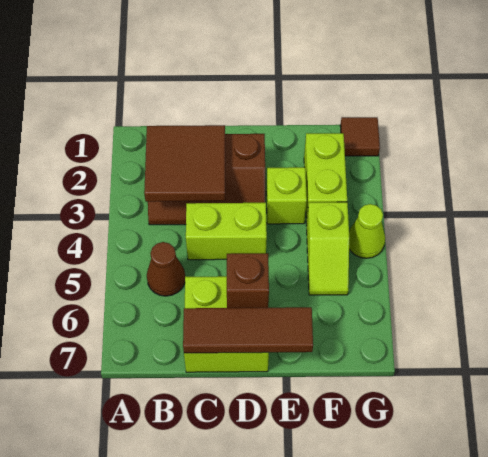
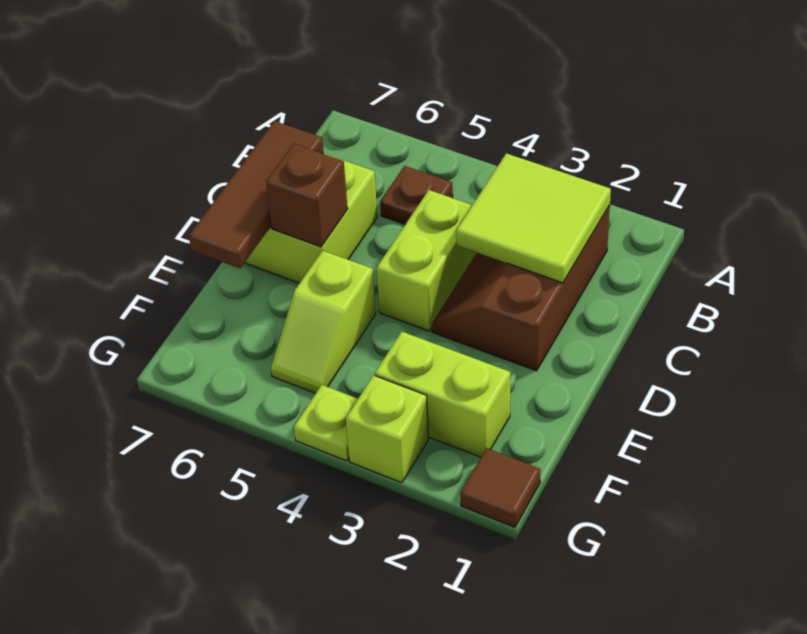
brown tile B2:C3 level 2 -> lime tile B2:C3 level 2
brown cone B5 level 1 -> brown plate B5 level 1
lime brick E3 level 1 -> lime brick G3 level 1
lime slope F4:F5 level 1 top 4 -> lime slope E5:F5 level 1 top E
lime cone G4 level 1 -> lime plate G4 level 1

